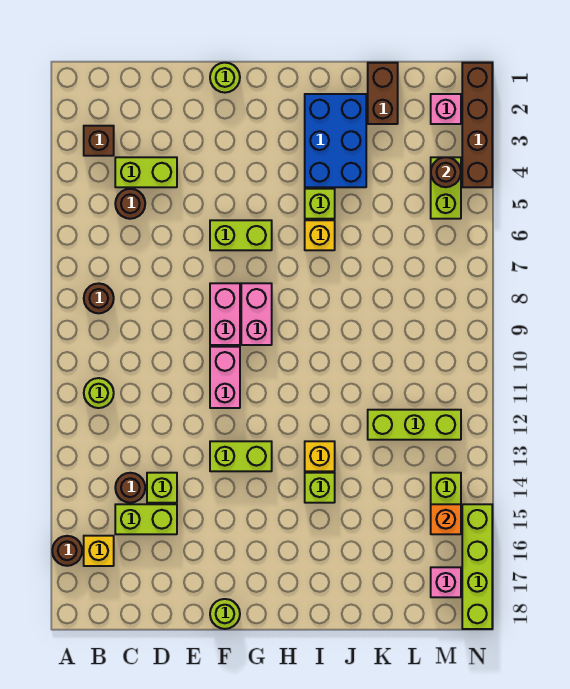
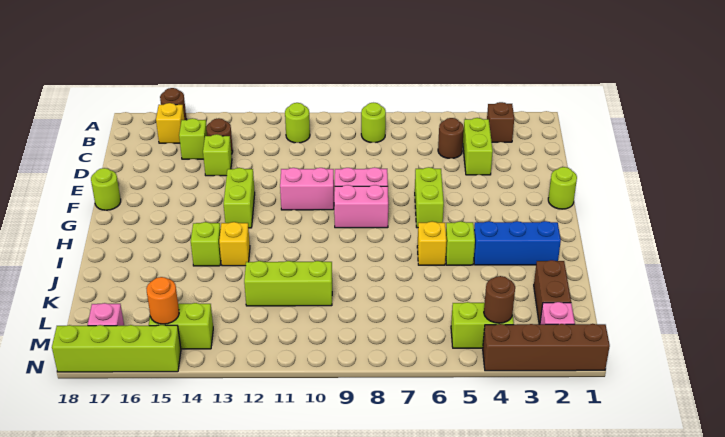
brown round brick B8 level 1 -> lime round brick B8 level 1
lime brick C15:D15 level 1 -> lime brick C15 level 1
blue brick I2:J4 level 1 -> blue brick I2:I4 level 1
brown brick K1:K2 level 1 -> brown brick K2:L2 level 1
lime brick K12:M12 level 1 -> lime brick K10:K12 level 1
orange brick M15 level 2 -> orange round brick M15 level 2

